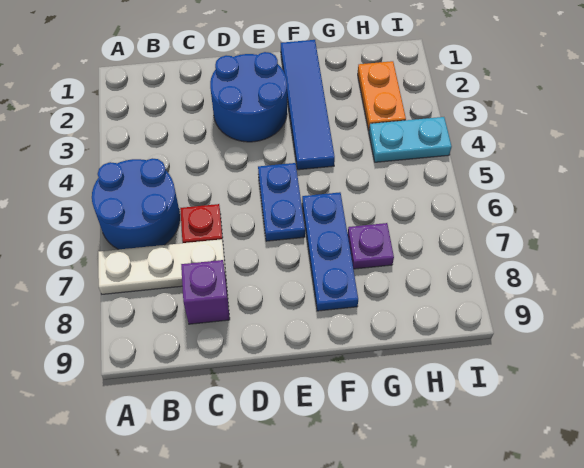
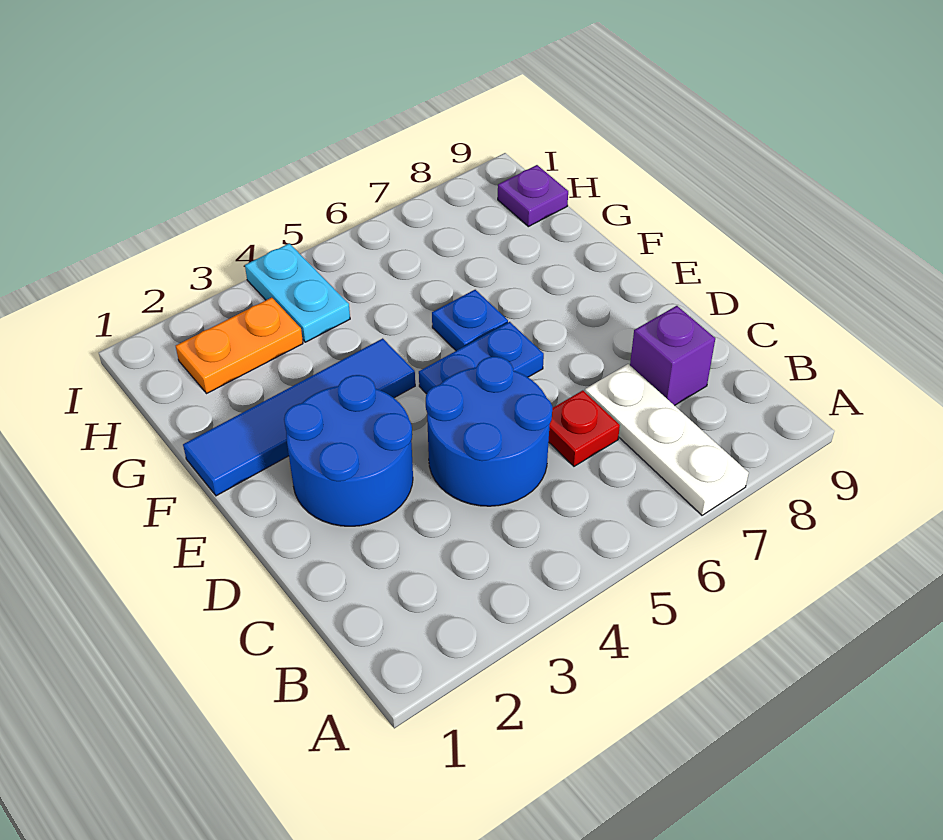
blue round brick A5:B6 level 1 -> blue round brick C4:D5 level 1
blue plate F6:F8 level 1 -> blue plate F6 level 1
purple plate G7 level 1 -> purple plate H9 level 1

